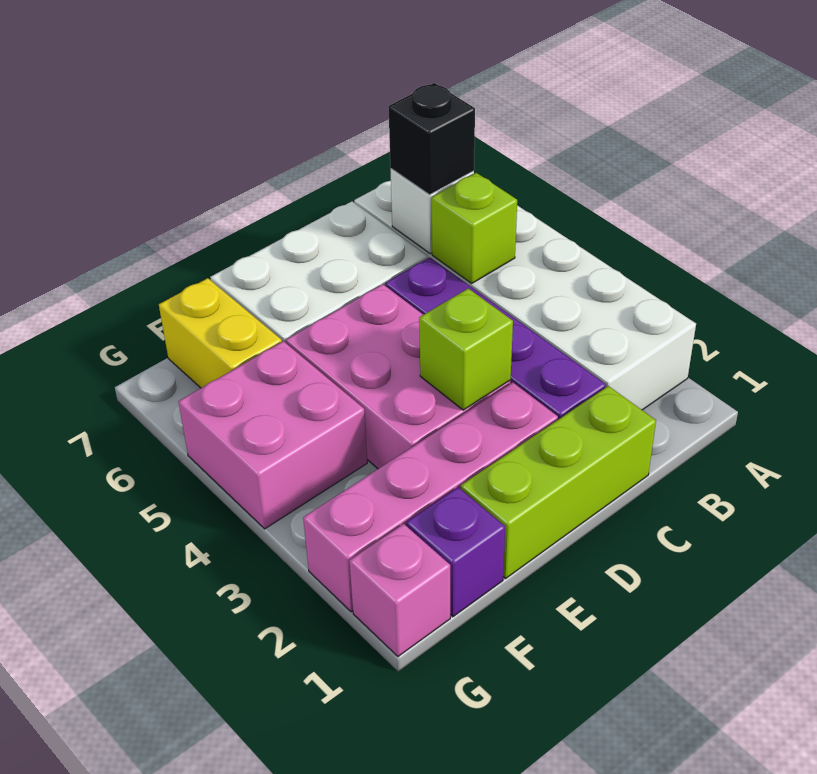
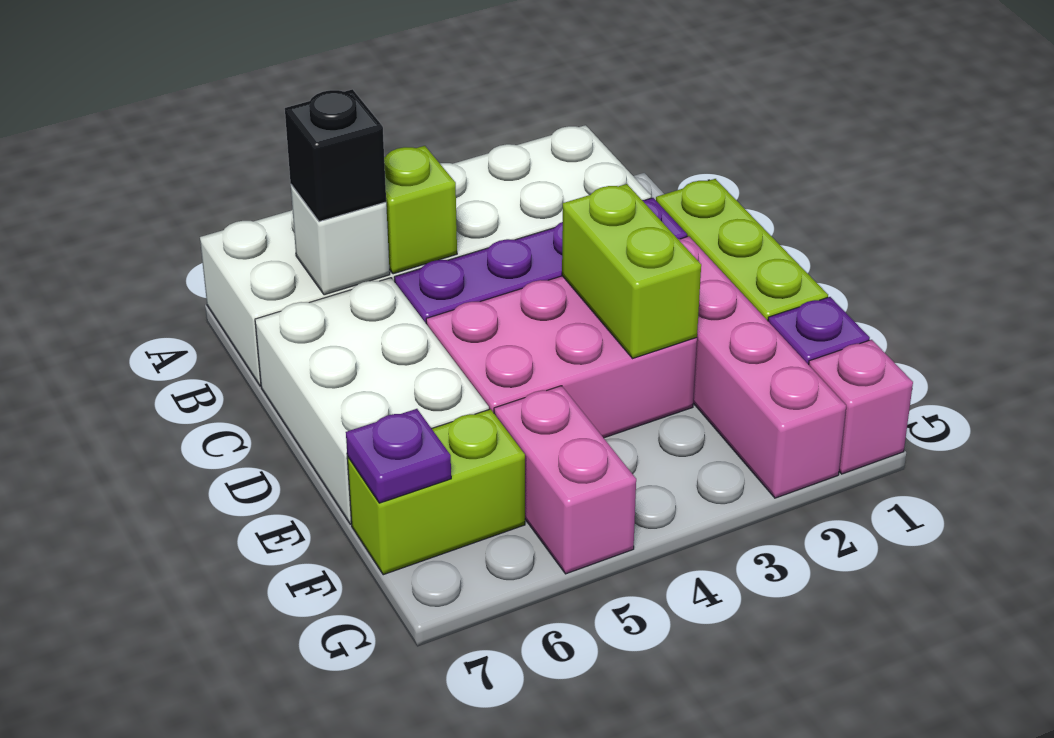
lime brick D3 level 2 -> lime brick D3:E3 level 2
pink brick F4:G5 level 1 -> pink brick F5:G5 level 1
yellow brick F6:F7 level 1 -> lime brick F6:F7 level 1
none -> purple plate F7 level 2

